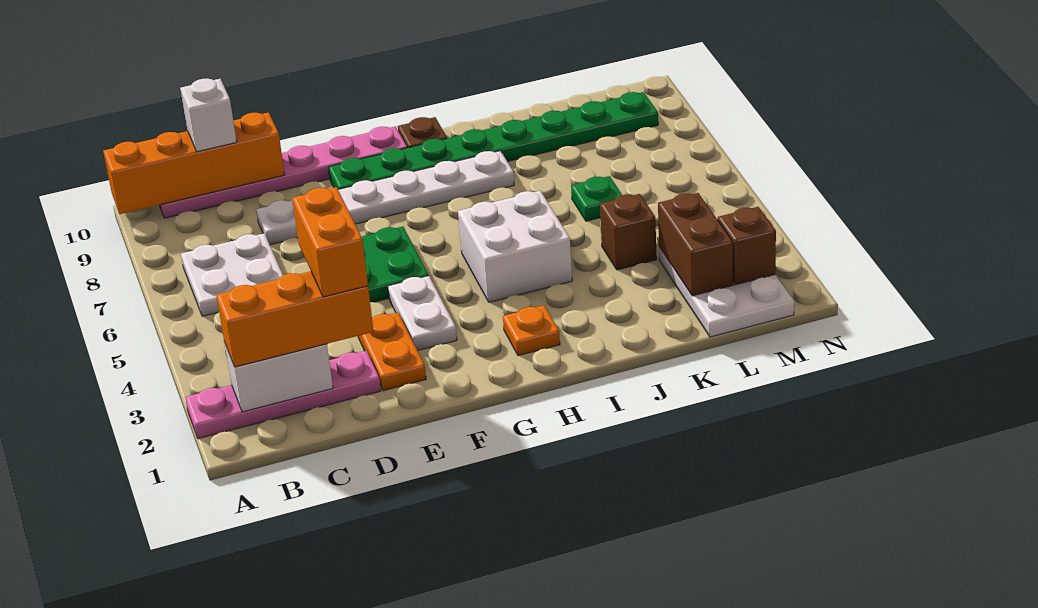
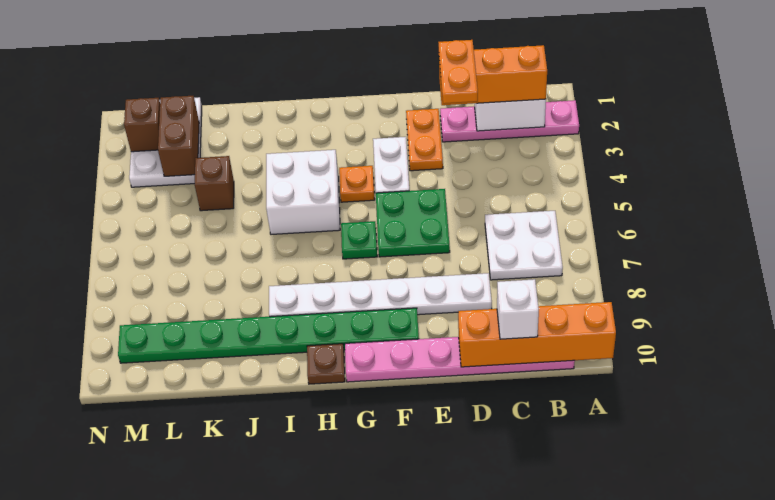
orange brick D2:D3 level 4 -> orange plate D2:D3 level 4
orange plate H2 level 1 -> orange plate G4 level 1
green plate K6 level 1 -> green plate G6 level 1

